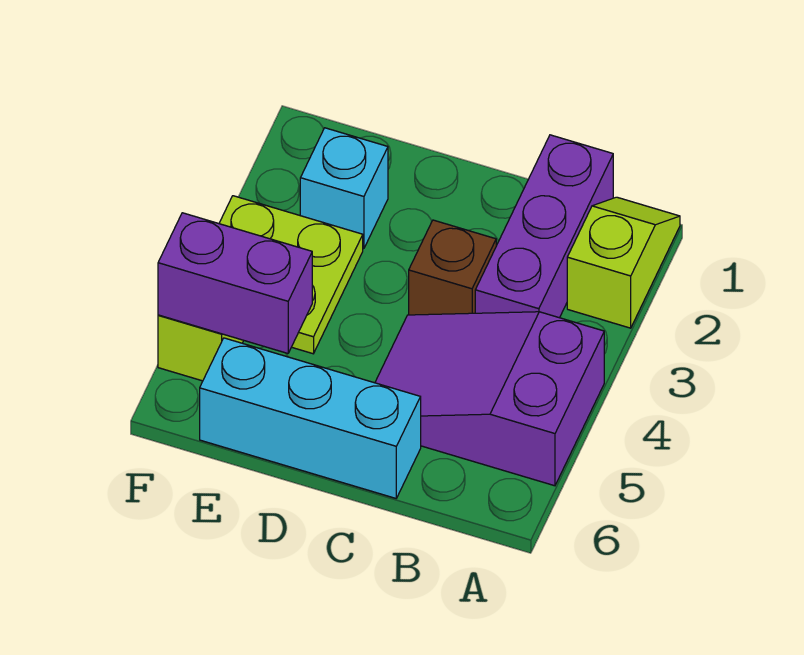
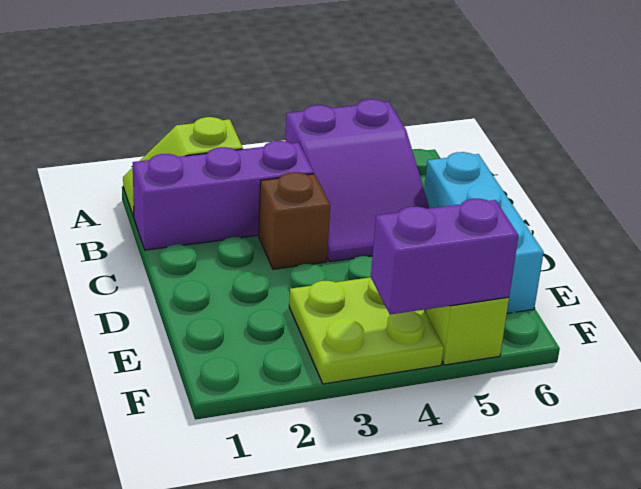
cyan brick E2 level 1 -> none
purple brick E5:F5 level 2 -> purple brick F4:F5 level 2

